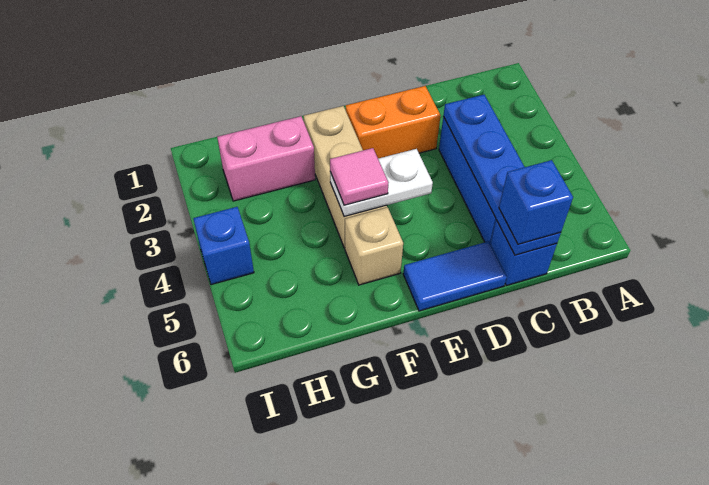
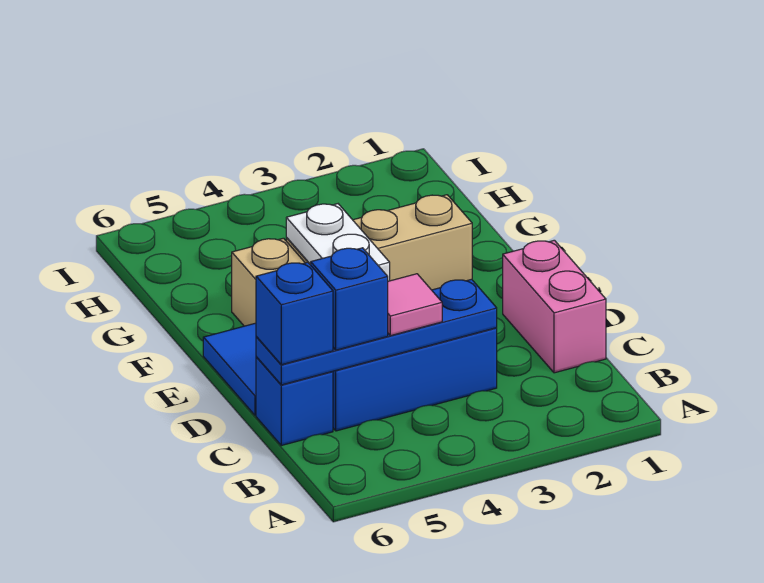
orange brick D2:E2 level 1 -> none
pink tile F4 level 3 -> pink tile C4 level 3
pink brick G2:H2 level 1 -> pink brick C1:D1 level 1
blue brick I4 level 1 -> blue brick C5 level 3

